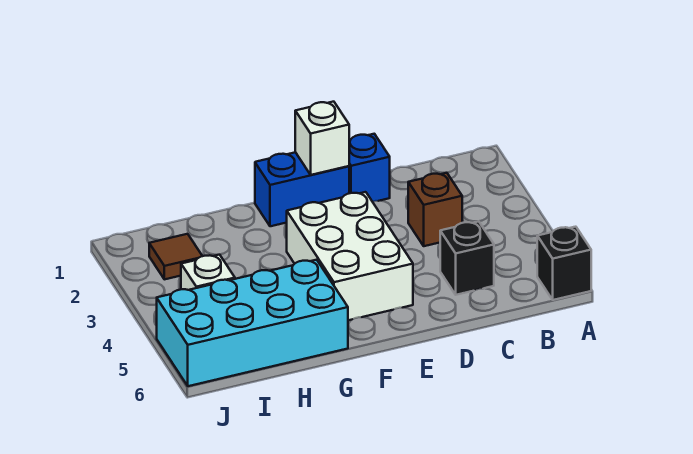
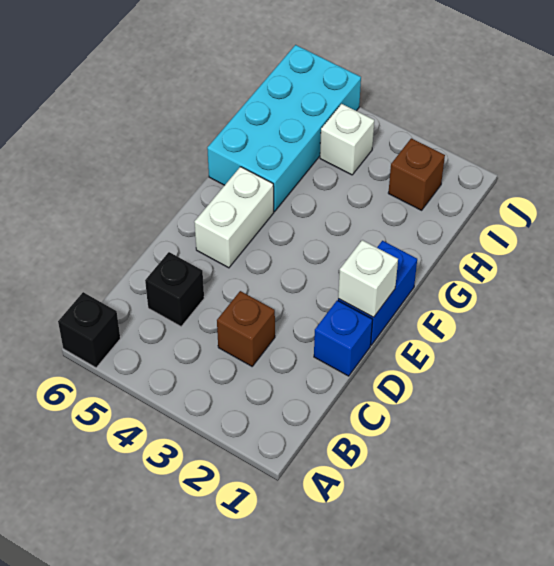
white brick E3:F5 level 1 -> white brick E5:F5 level 1
brown tile I2 level 1 -> brown brick I2 level 1

